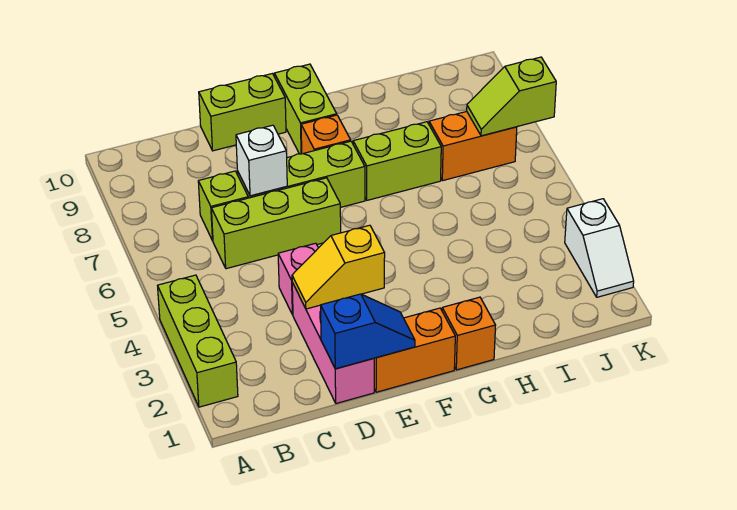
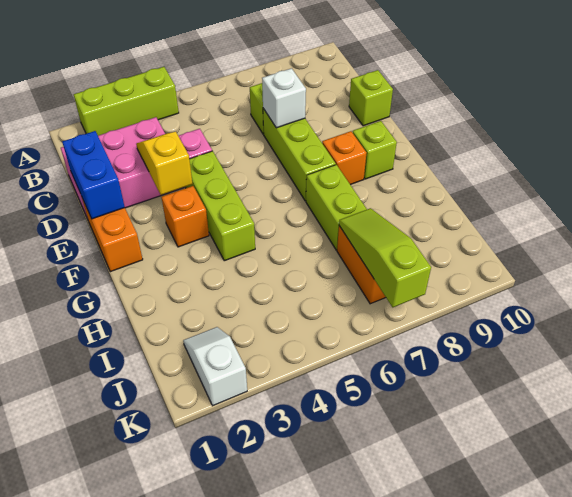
lime brick C6:E6 level 1 -> lime brick E4:G4 level 1
pink brick D1:D3 level 1 -> pink brick C1:D3 level 1
blue slope D1:E1 level 2 top D -> blue brick D1:E1 level 2
lime brick D10:E10 level 1 -> lime brick D10 level 1
lime brick F9:F10 level 1 -> lime brick F9 level 1
orange brick G1 level 1 -> orange brick F3 level 1
lime slope J7:K7 level 2 top K -> lime slope I7:K7 level 2 top K
white slope K2:K3 level 1 top 3 -> white slope J2:K2 level 1 top K

